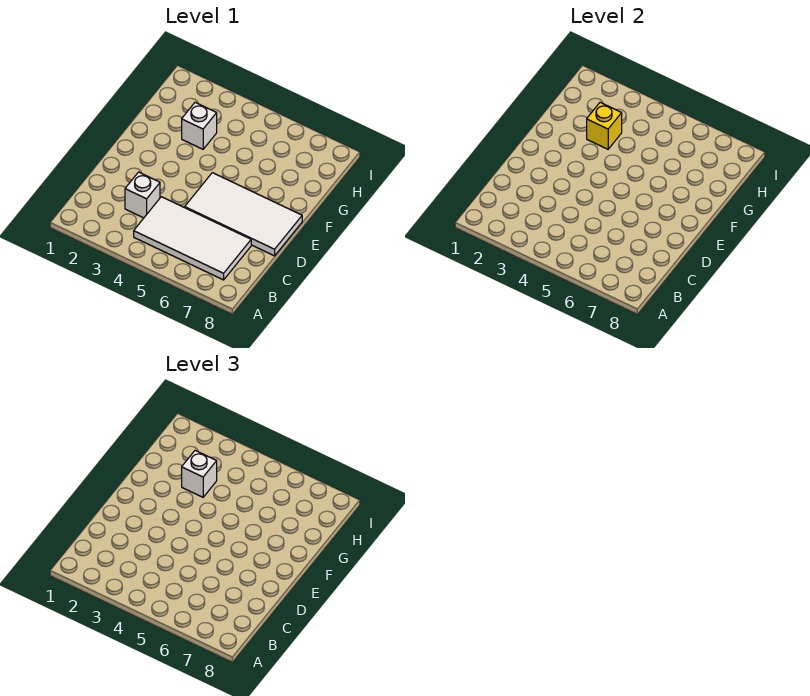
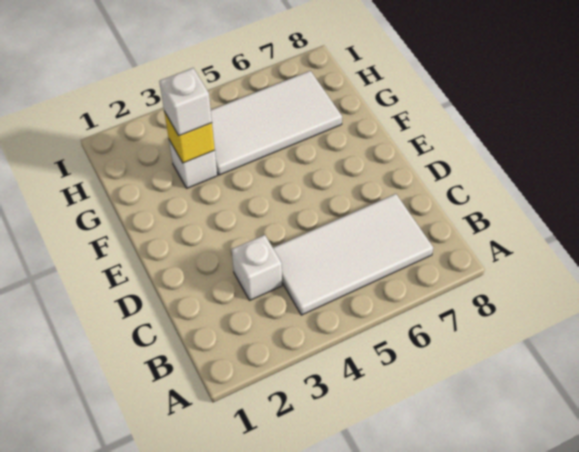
white tile D5:E8 level 1 -> white tile G4:H7 level 1

